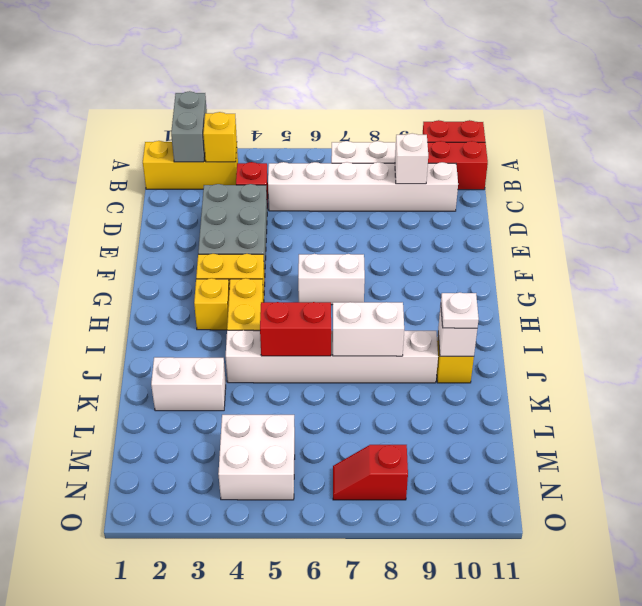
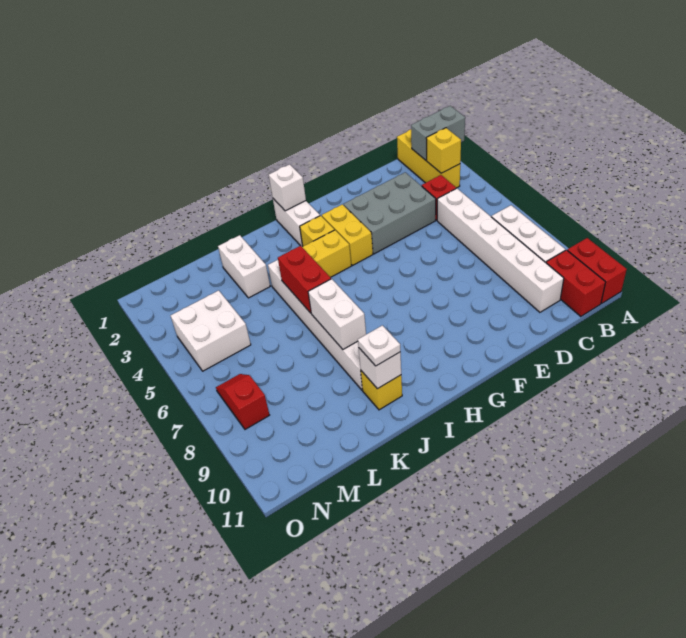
white brick C9 level 2 -> white brick H1 level 2
white brick G6:G7 level 1 -> white brick H1:H2 level 1

